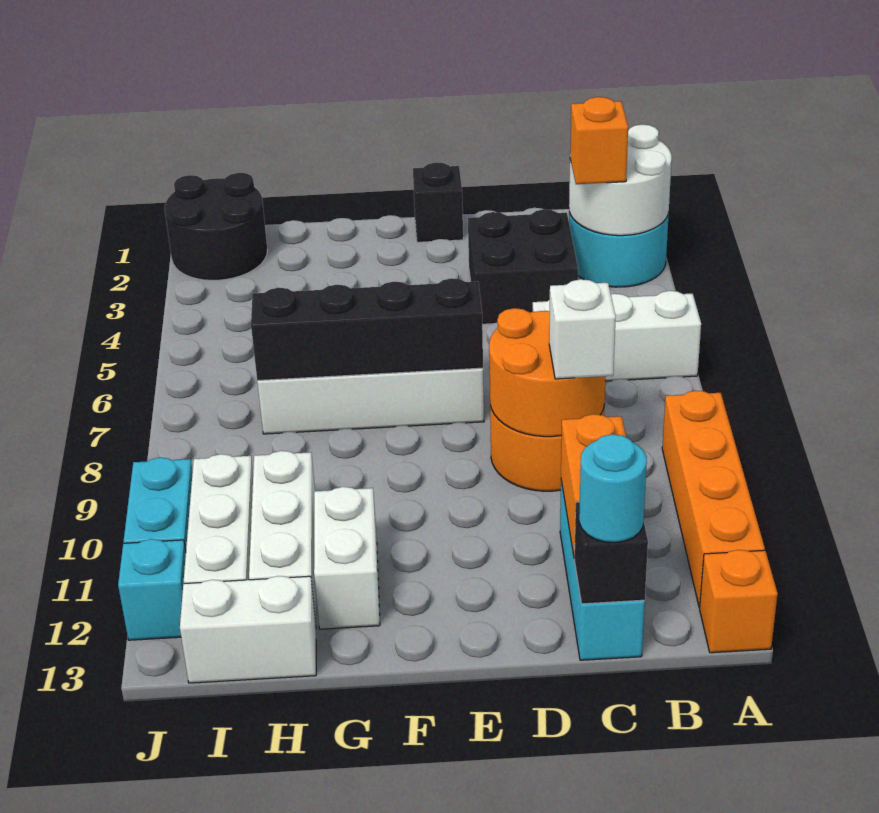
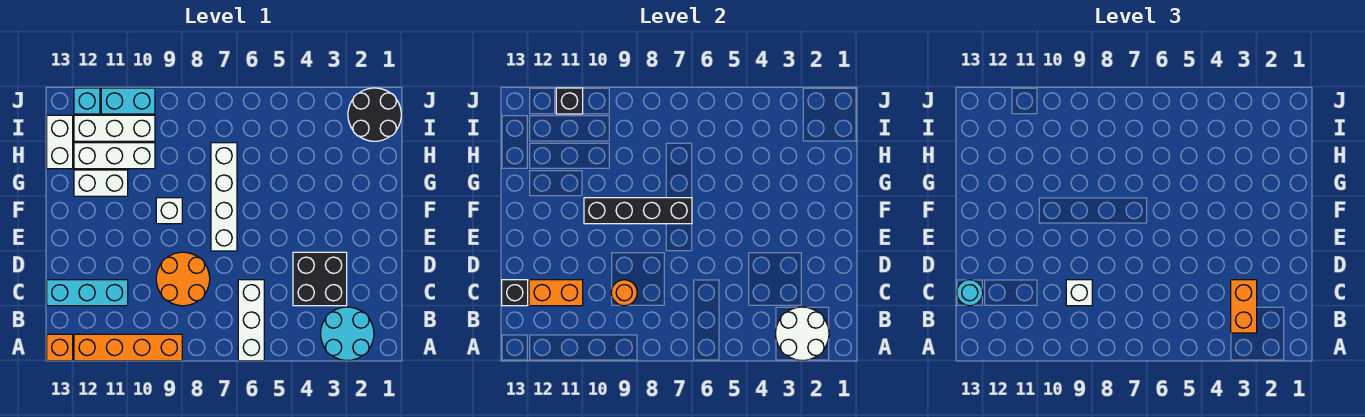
orange brick B3 level 3 -> orange brick B3:C3 level 3
orange round brick C8:D9 level 2 -> orange round brick C9 level 2
black brick E1 level 1 -> black brick J11 level 2
black brick E7:H7 level 2 -> black brick F7:F10 level 2
none -> white brick F9 level 1

